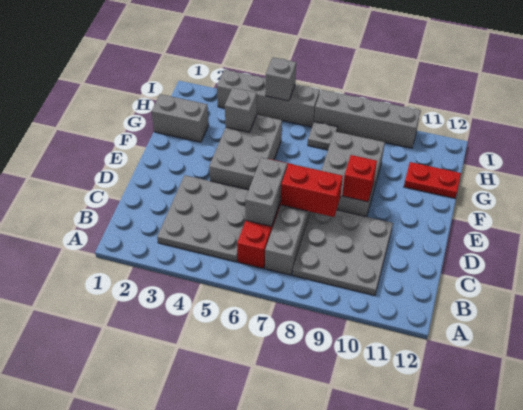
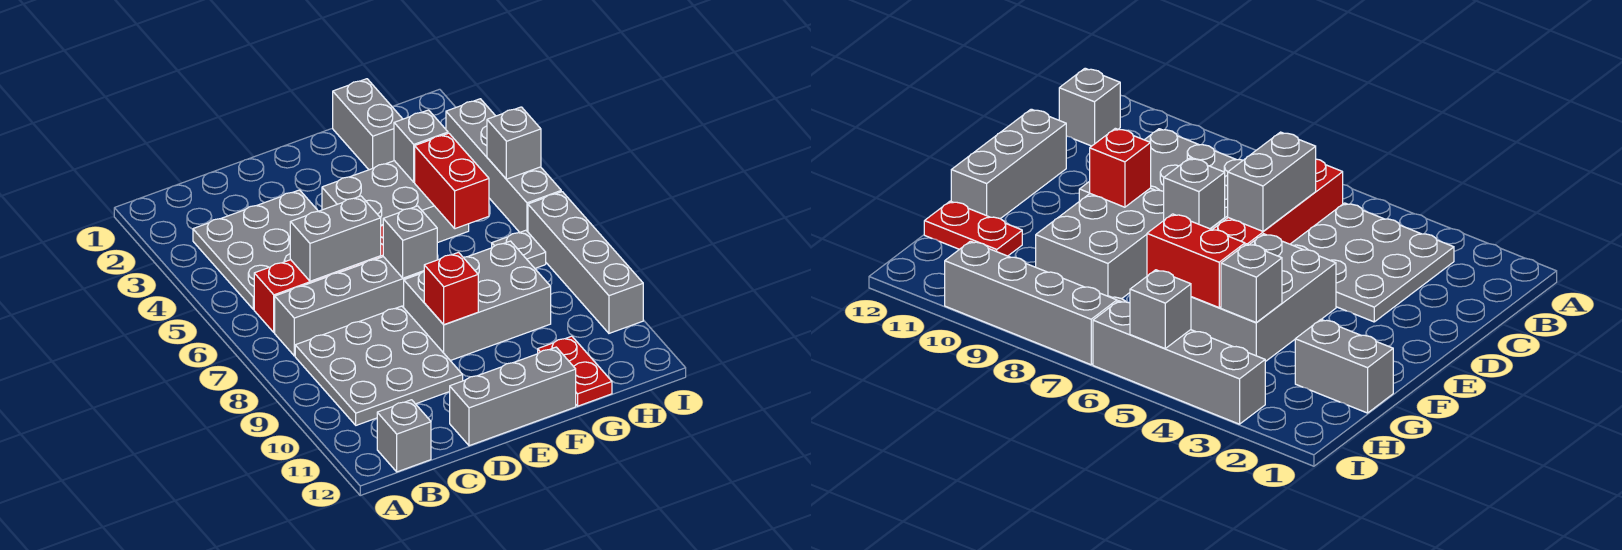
none -> grey brick B12 level 1
red brick D7:D8 level 2 -> red brick G5:G6 level 2
none -> grey brick D12:F12 level 1
none -> grey brick E7 level 2

